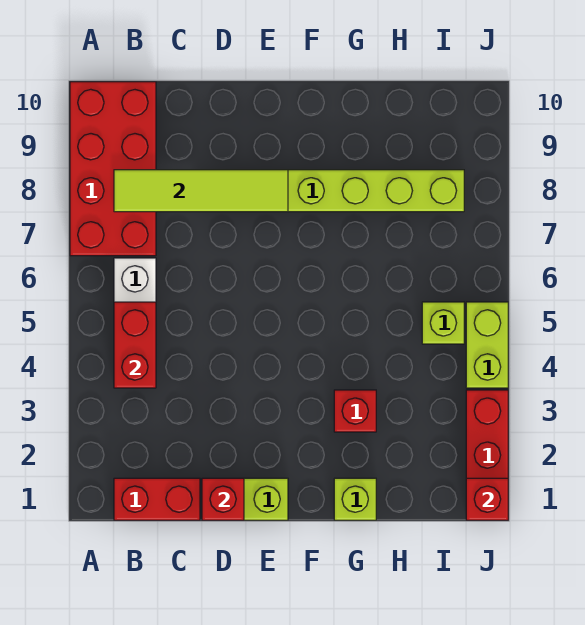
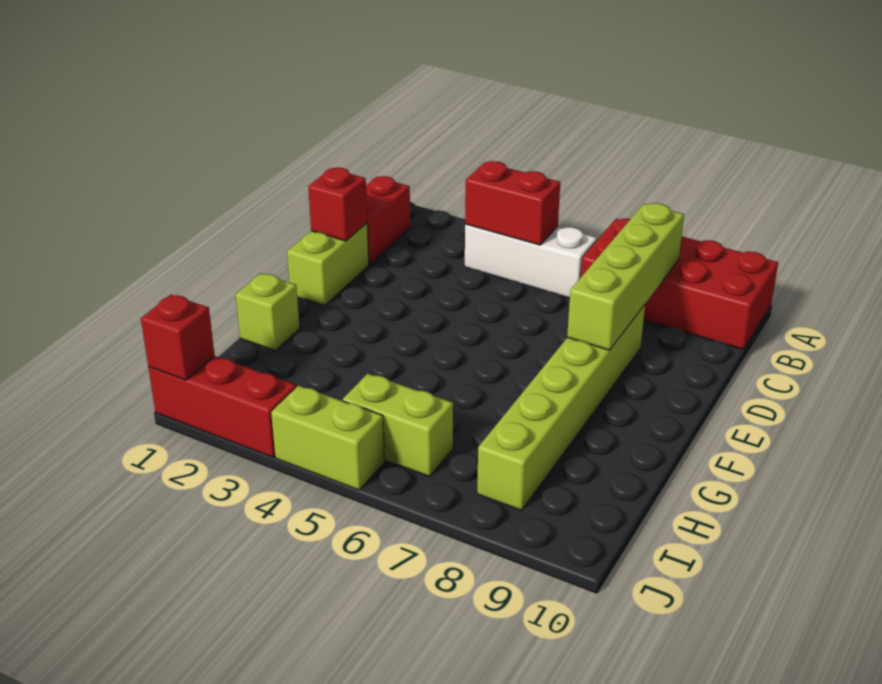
lime tile B8:E8 level 2 -> lime brick B8:E8 level 2
red brick G3 level 1 -> none
lime brick I5 level 1 -> lime brick I5:I6 level 1

